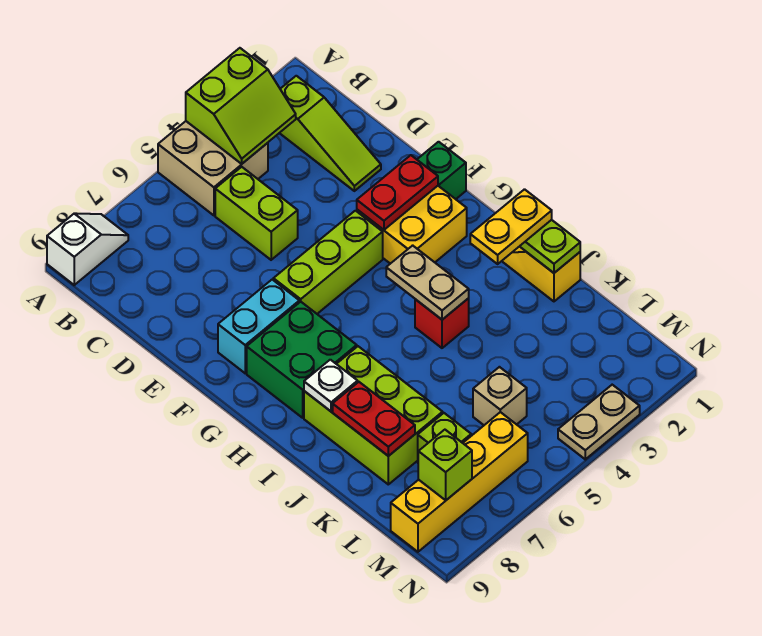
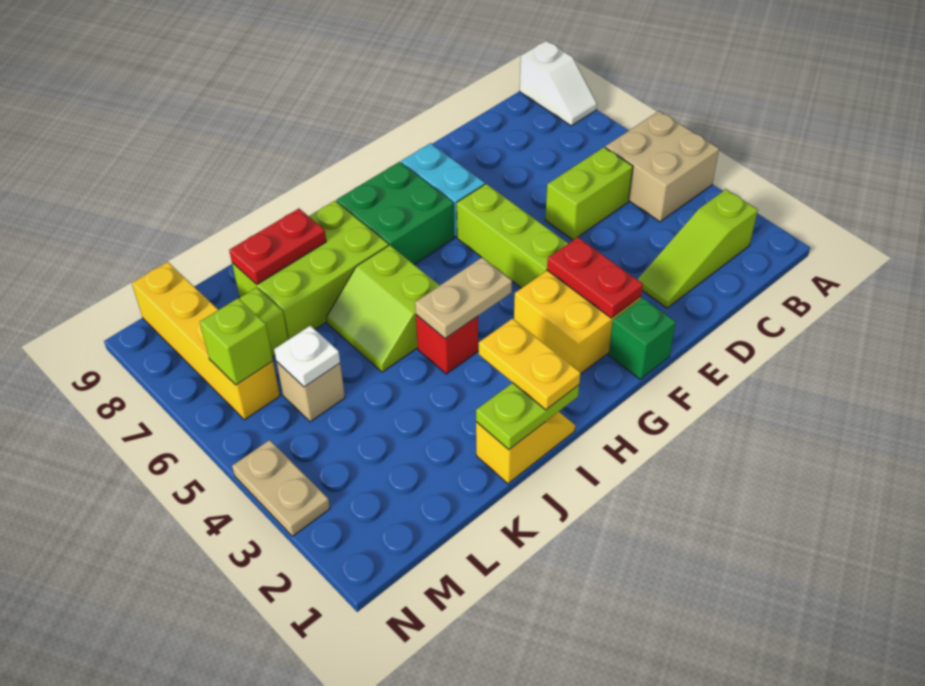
lime slope A3:B4 level 2 top A -> lime slope I5:J6 level 1 top I
white plate I8 level 2 -> white plate L5 level 2
lime brick M8 level 2 -> lime brick M6 level 2

